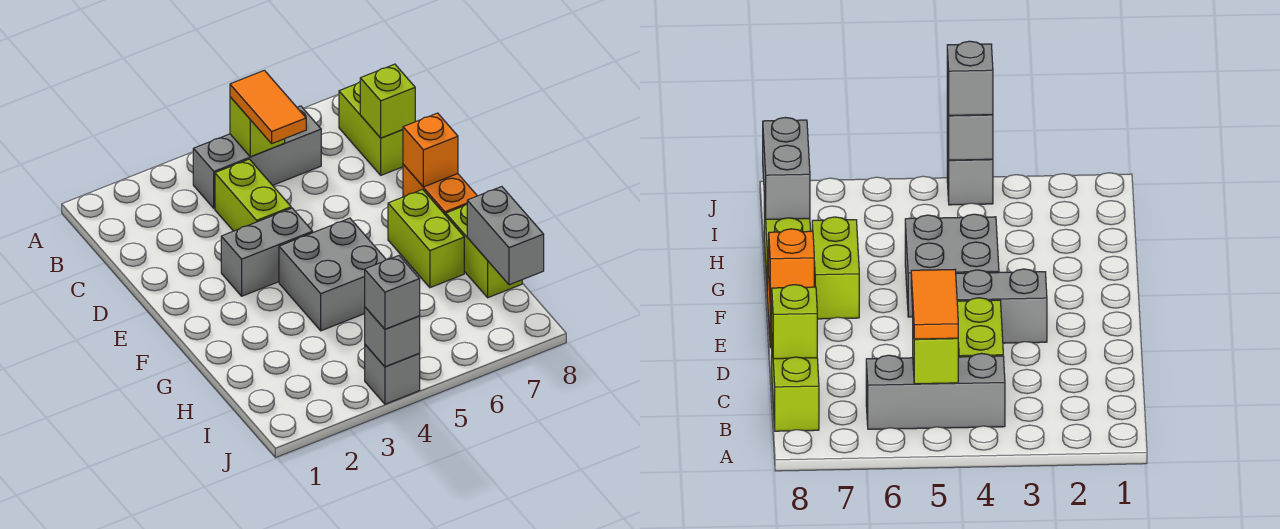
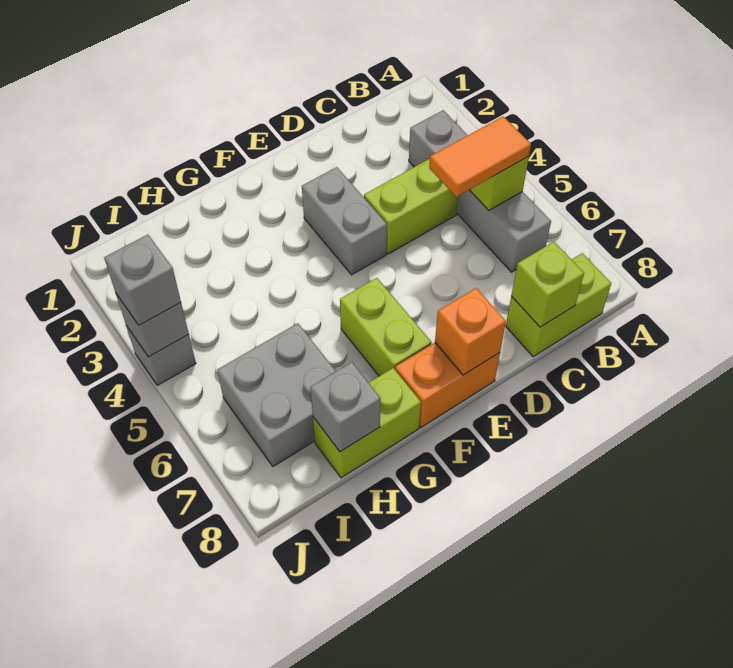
grey brick B4:B6 level 1 -> grey brick B3:B6 level 1
grey brick F4:G5 level 1 -> grey brick H6:I7 level 1
lime brick F7:G7 level 1 -> lime brick F6:F7 level 1
grey brick H8:I8 level 2 -> grey brick H8 level 2

